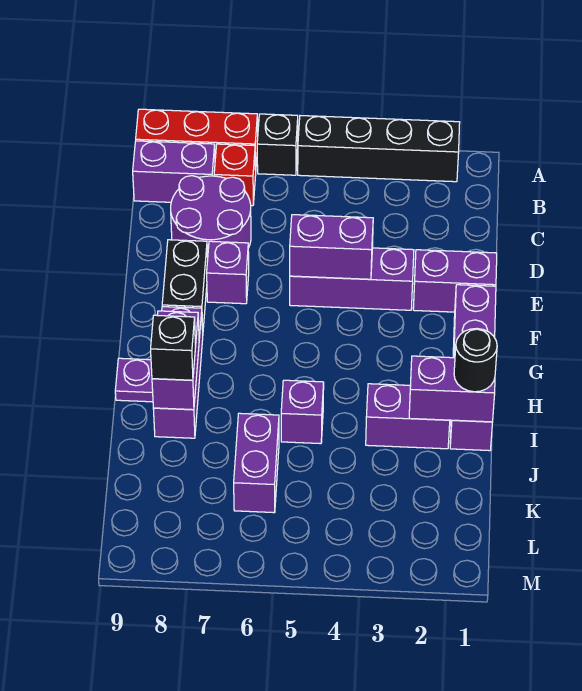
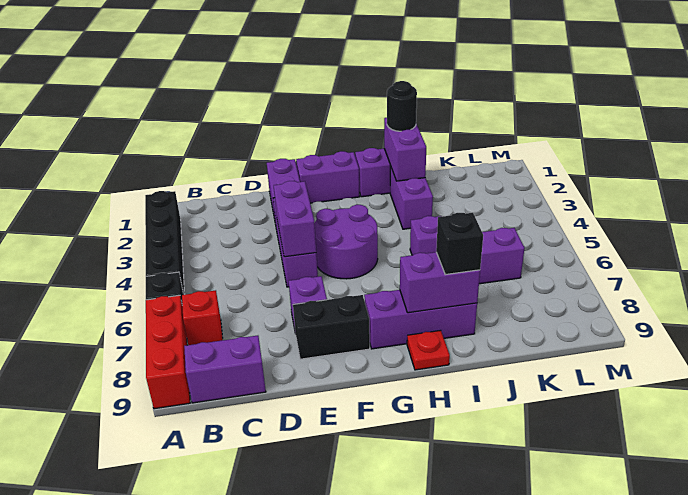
purple brick B8:B9 level 1 -> purple brick B9:C9 level 1
purple round brick C7:D8 level 1 -> purple round brick F4:G5 level 1
purple plate H9 level 1 -> red plate H9 level 1

